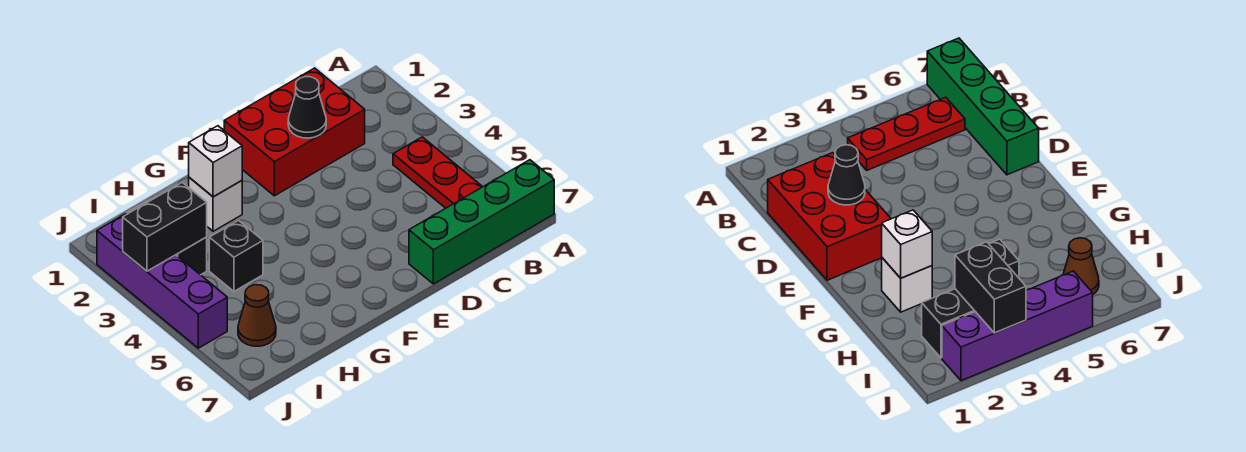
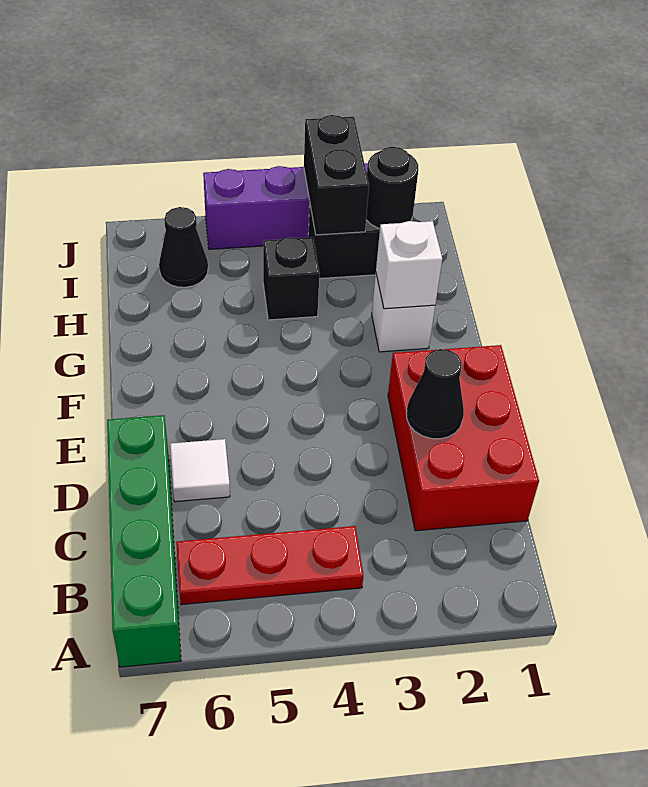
none -> white tile D6 level 1
none -> black round brick I2 level 2
brown cone I6 level 1 -> black cone I6 level 1

